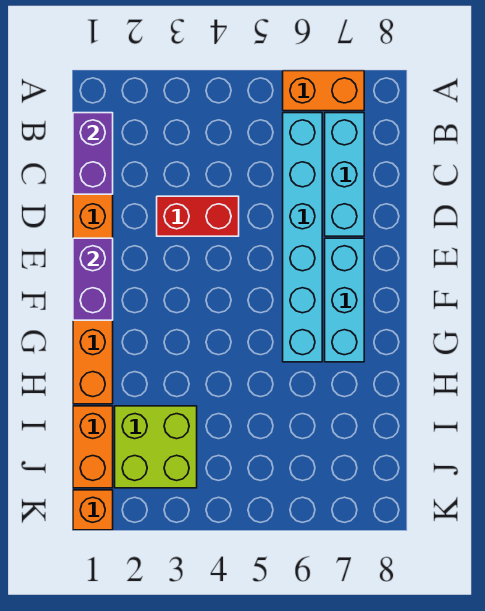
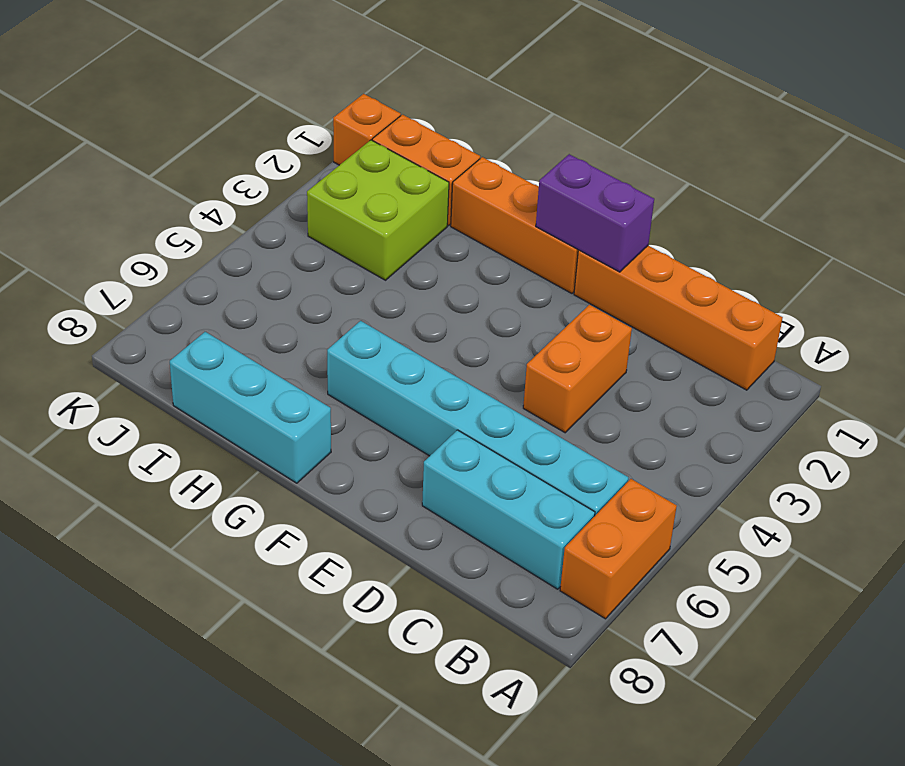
purple brick B1:C1 level 2 -> none
red brick D3:D4 level 1 -> orange brick D3:D4 level 1
cyan brick E7:G7 level 1 -> cyan brick G8:I8 level 1

